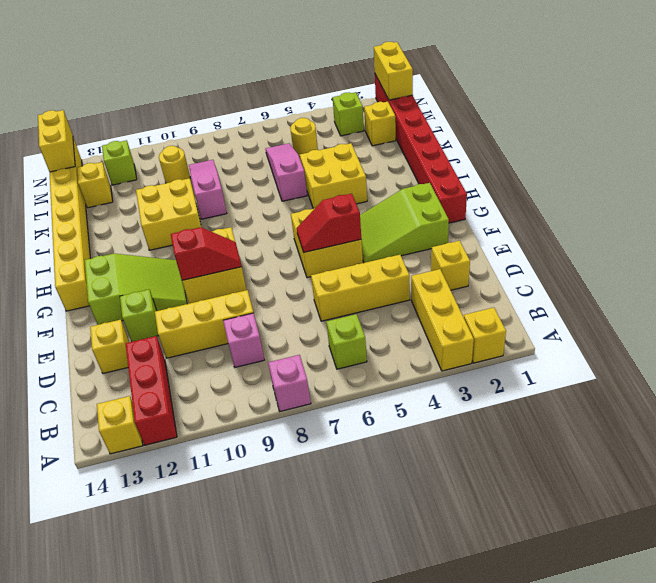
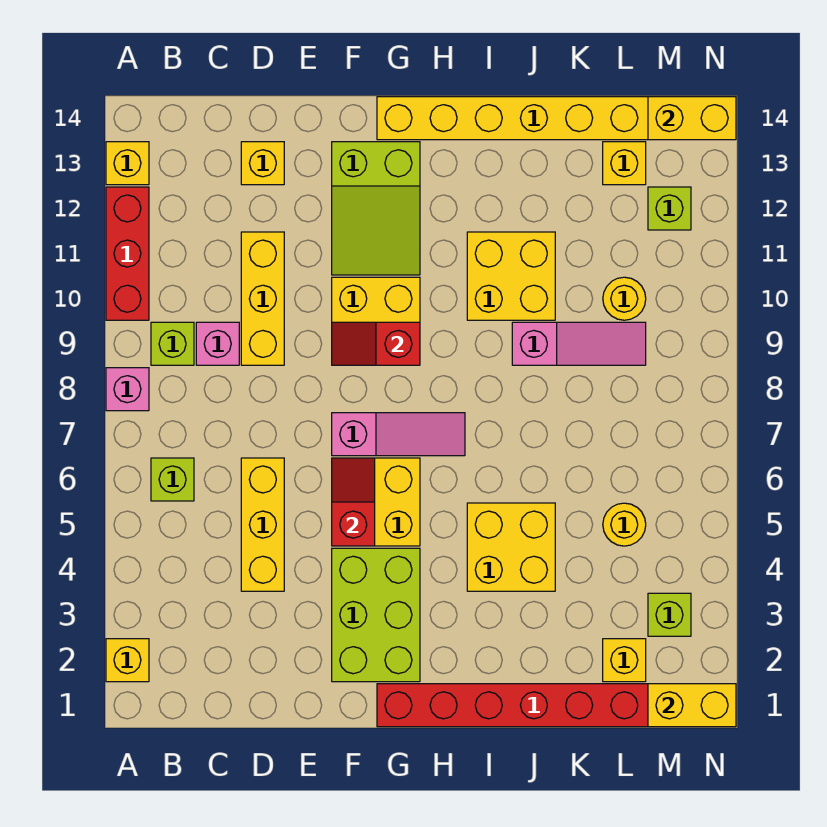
yellow brick A3:C3 level 1 -> none
red brick A12:C12 level 1 -> red brick A10:A12 level 1
yellow brick D2 level 1 -> none
lime brick E12 level 1 -> lime brick B9 level 1
lime slope F2:G4 level 1 top 2 -> lime brick F2:G4 level 1
red slope F9:F10 level 2 top 10 -> red slope F9:G9 level 2 top G
pink slope J6:L6 level 1 top J -> pink slope F7:H7 level 1 top F

